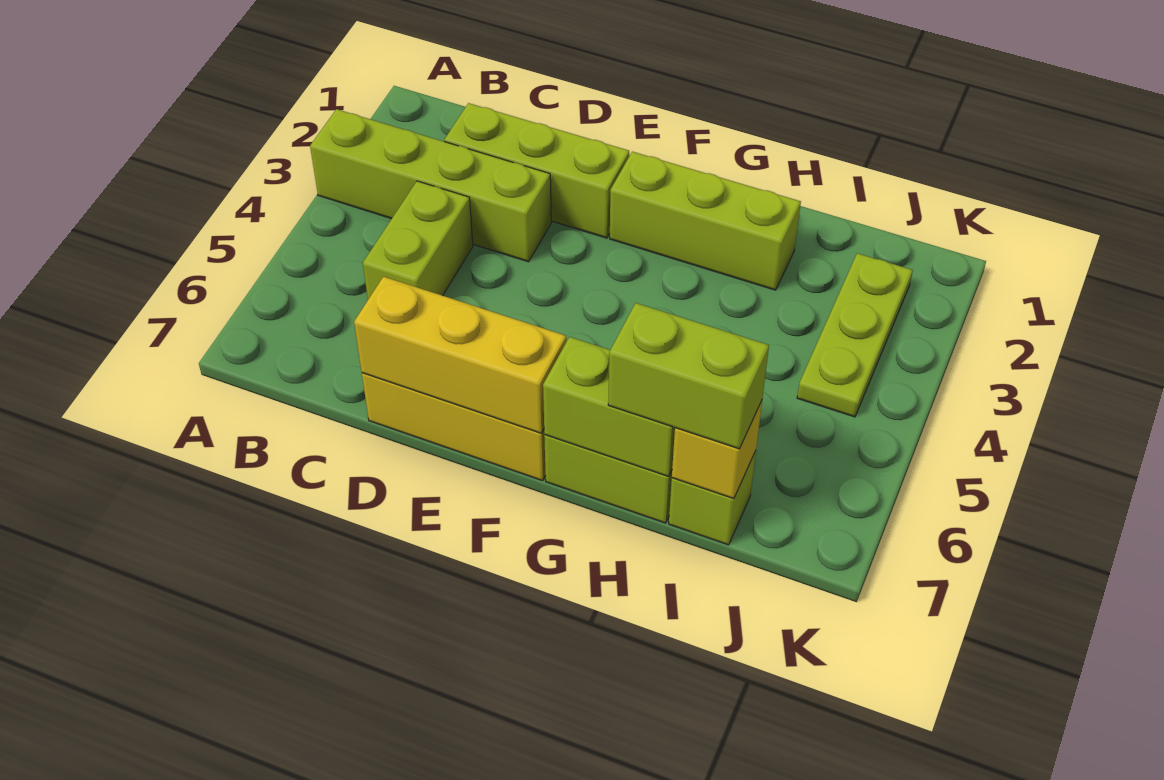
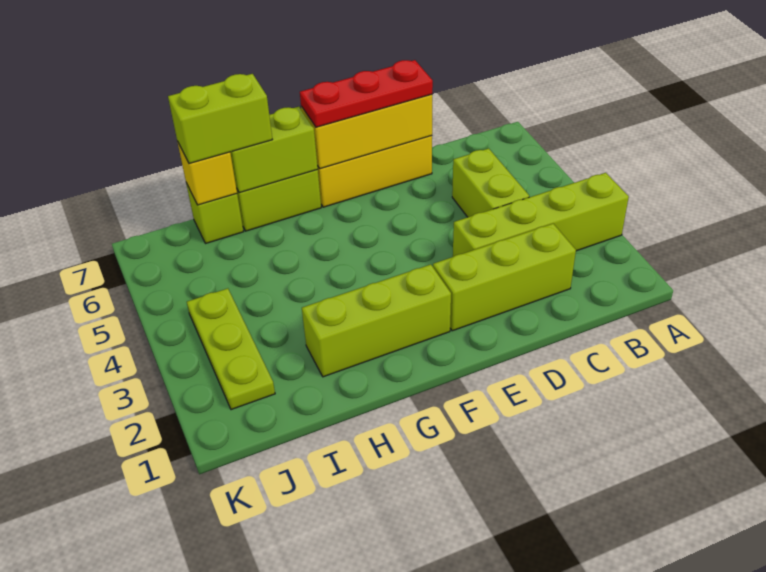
none -> red plate D7:F7 level 3

